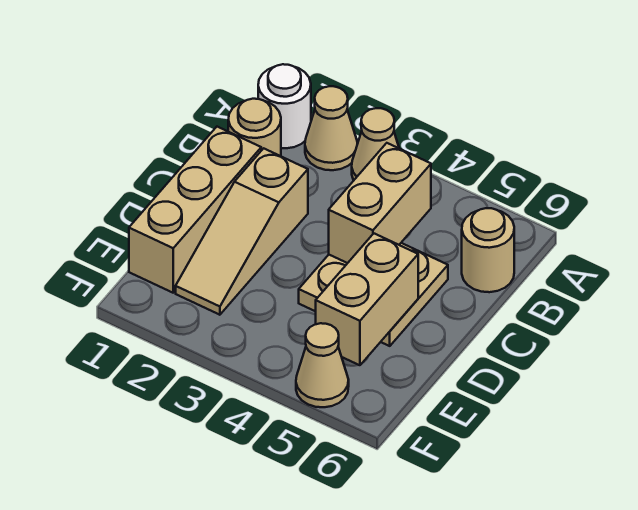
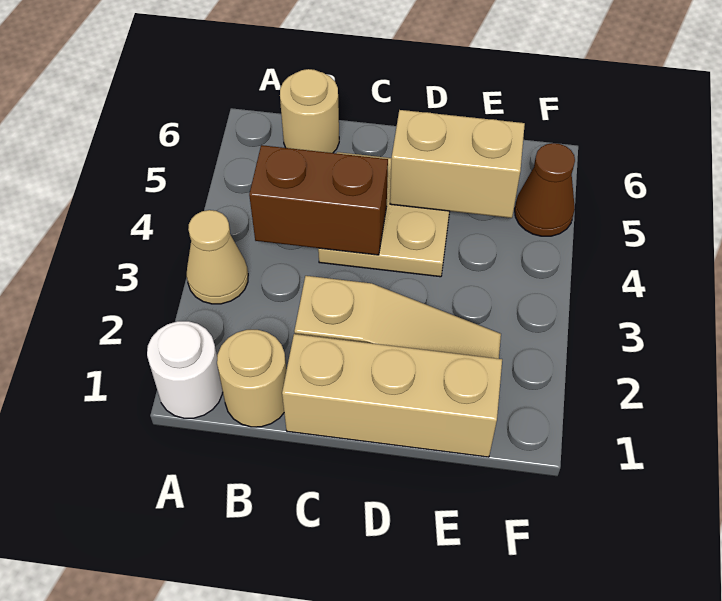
tan cone A2 level 1 -> none
tan brick B4:C4 level 2 -> brown brick B4:C4 level 2
tan cone F5 level 1 -> brown cone F5 level 1

